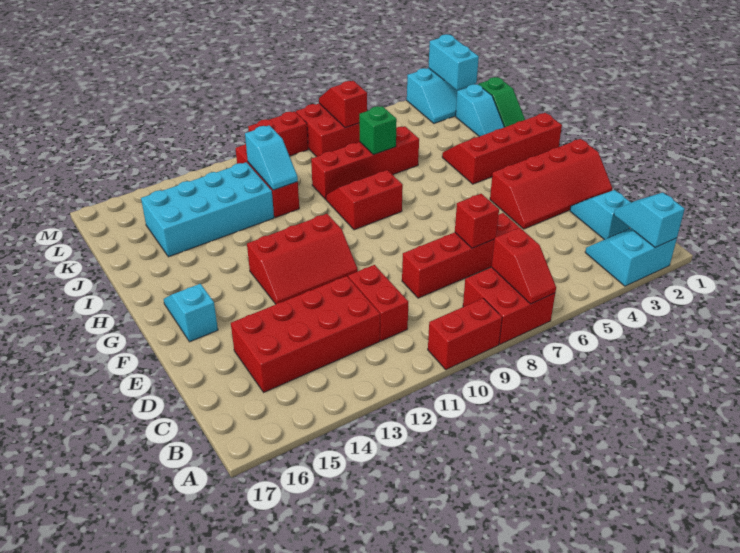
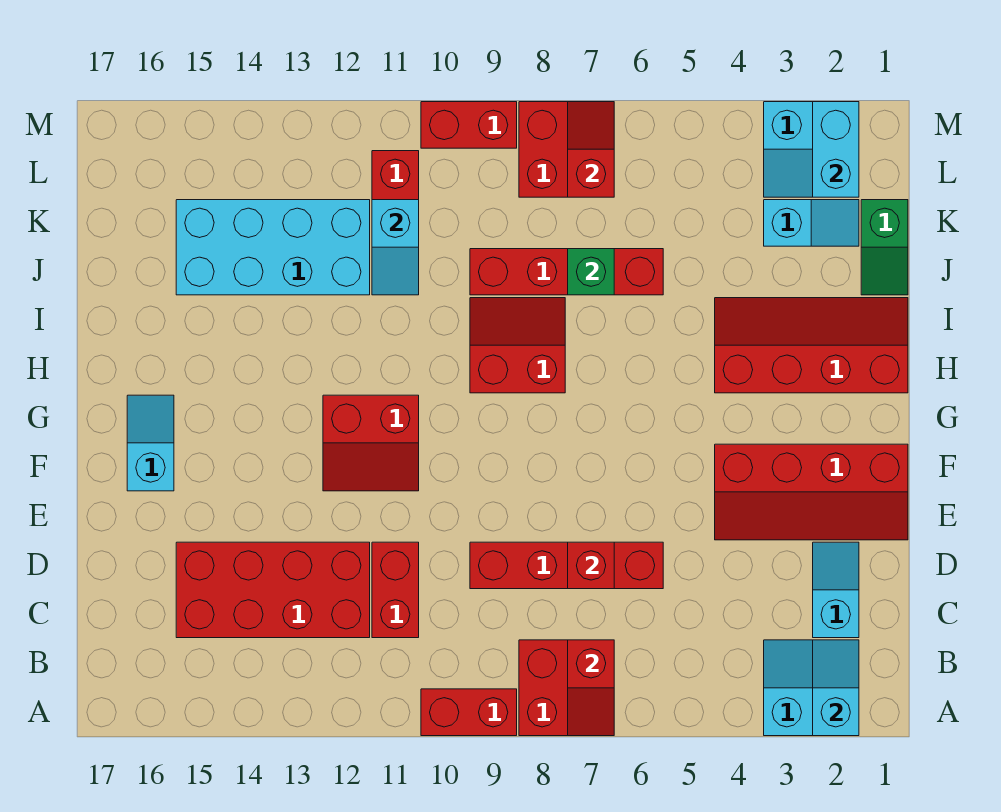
red slope F11:G13 level 1 top G -> red slope F11:G12 level 1 top G
cyan slope J2:K2 level 1 top K -> cyan slope K2:K3 level 1 top 3

